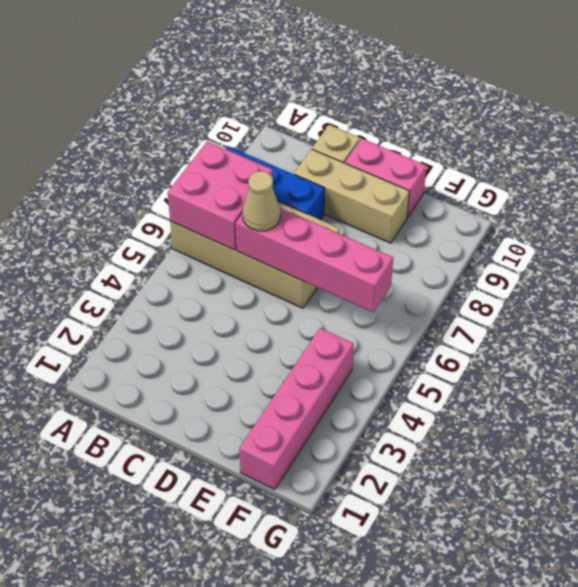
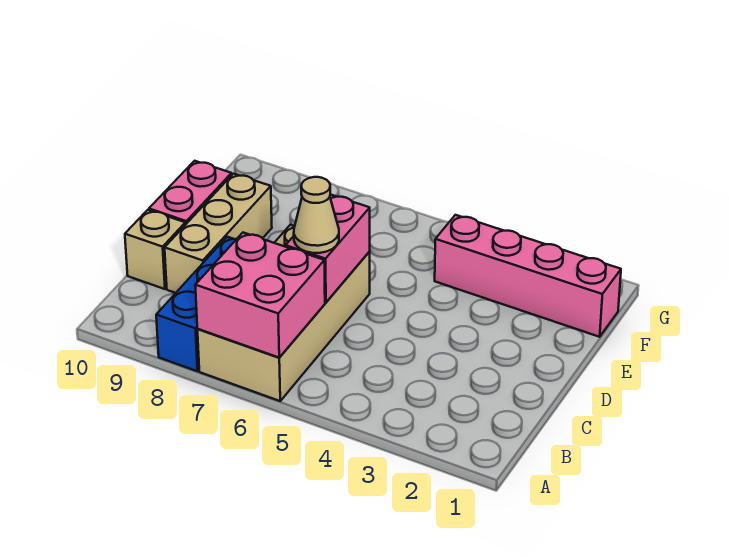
pink brick C6:F6 level 2 -> pink brick C6:D6 level 2

